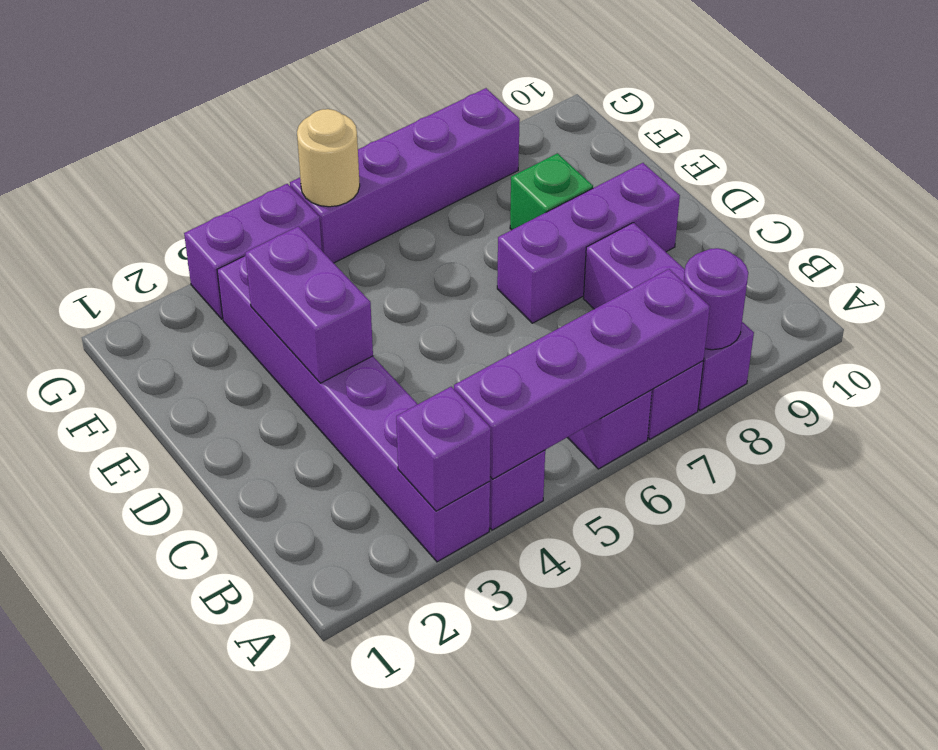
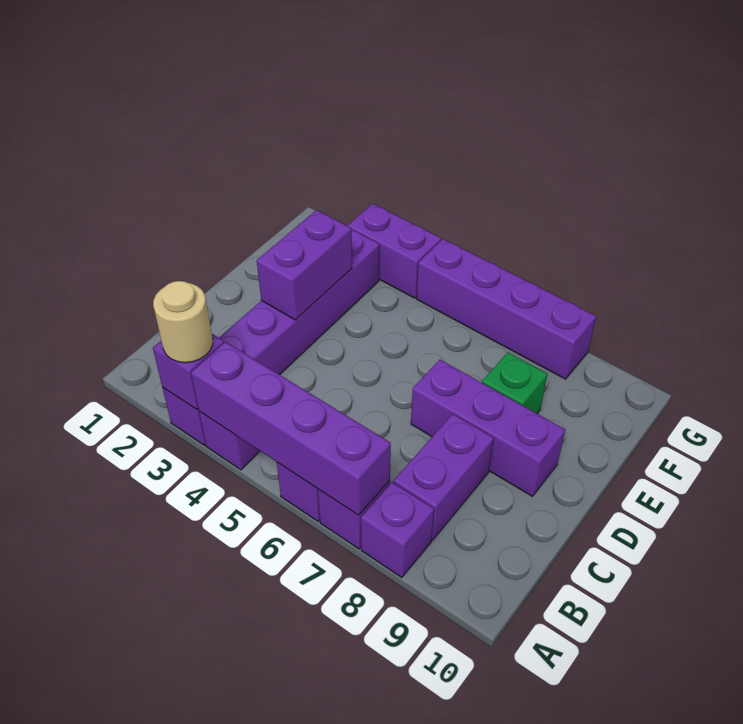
purple round brick A8 level 2 -> none
tan round brick G5 level 2 -> tan round brick A3 level 3

